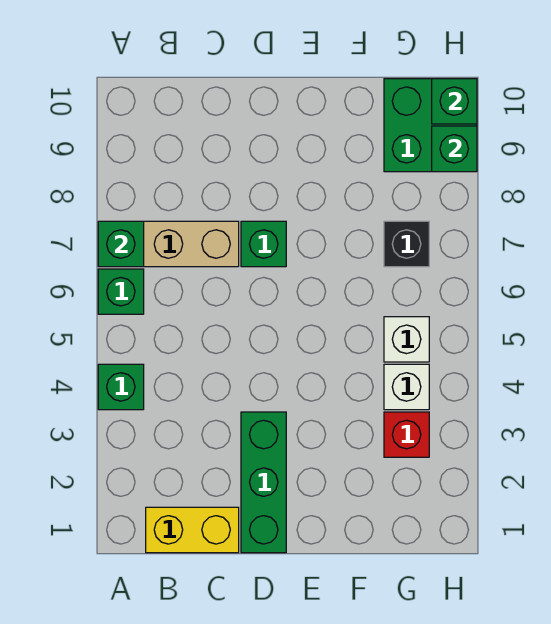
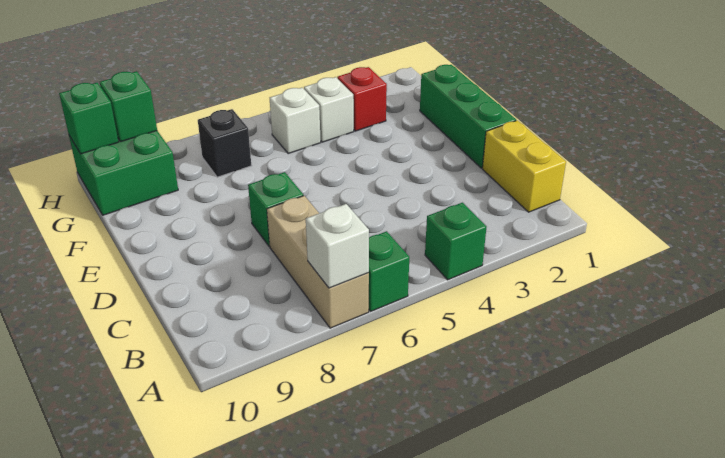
green brick A7 level 2 -> white brick A7 level 2
green brick D1:D3 level 1 -> green brick D1:F1 level 1

